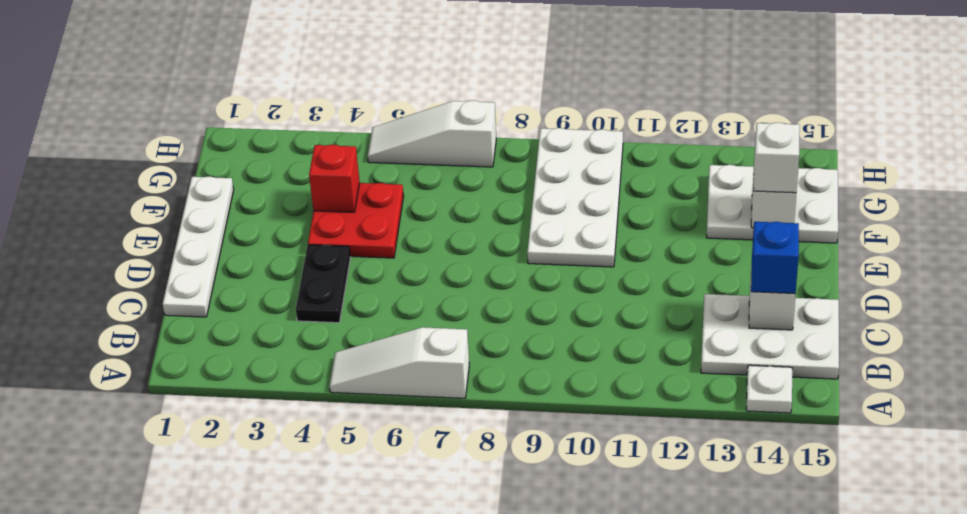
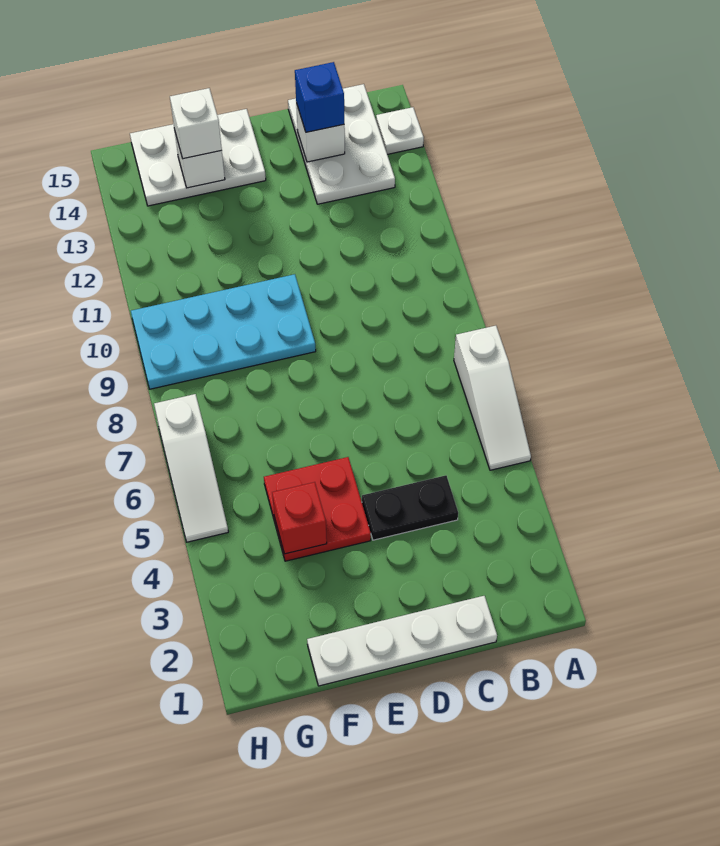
white plate E9:H10 level 1 -> cyan plate E9:H10 level 1
white plate F13:G15 level 1 -> white plate E14:G15 level 1

